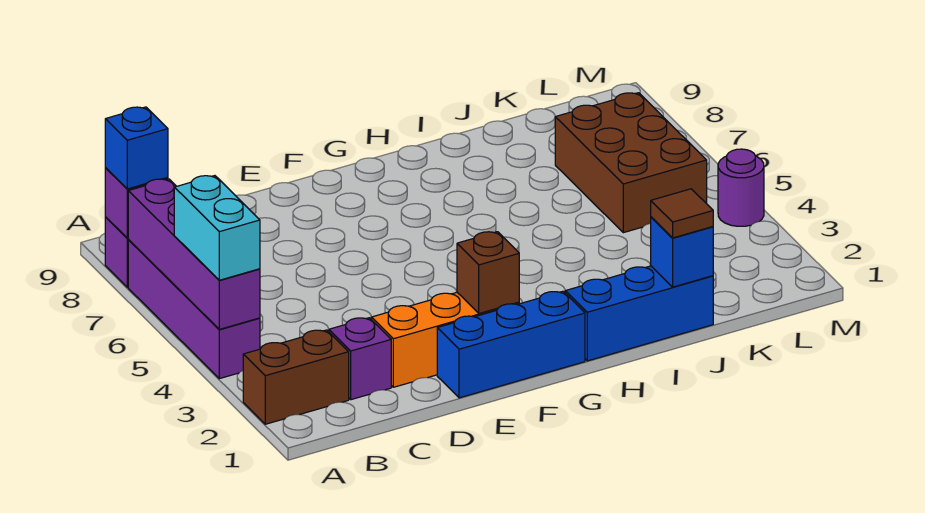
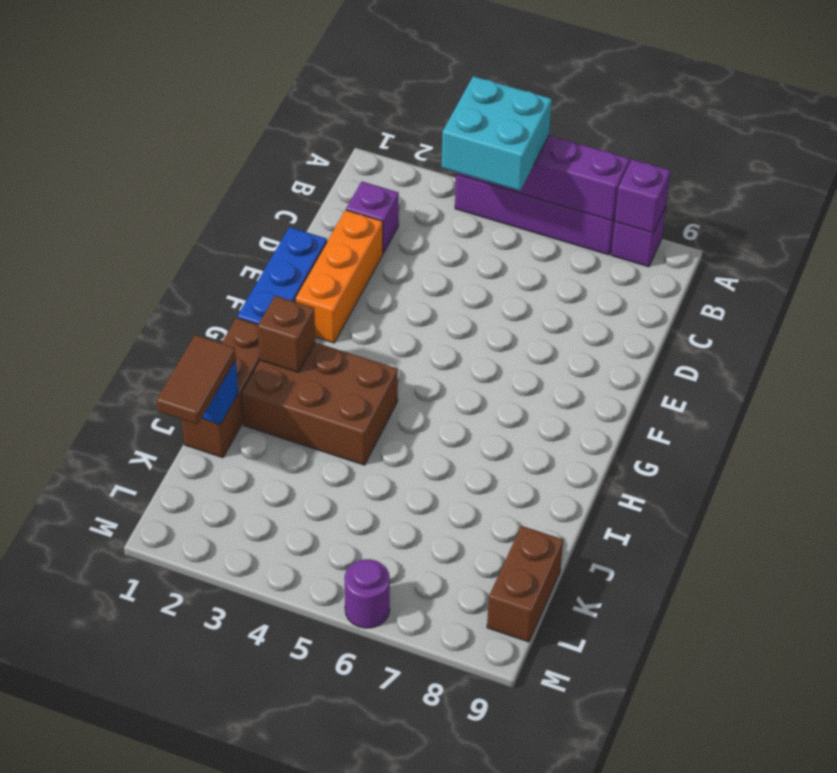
brown brick A2:B2 level 1 -> brown brick K9:L9 level 1
cyan brick A4:A5 level 3 -> cyan brick A4:B5 level 3
blue brick A8 level 3 -> none
brown brick F2 level 2 -> brown brick H2 level 2
blue brick H1:J1 level 1 -> brown brick H1:J1 level 1
brown tile J1 level 3 -> brown tile J1:K1 level 3
brown brick K5:L7 level 1 -> brown brick H2:I4 level 1
purple round brick M4 level 1 -> purple round brick M6 level 1

